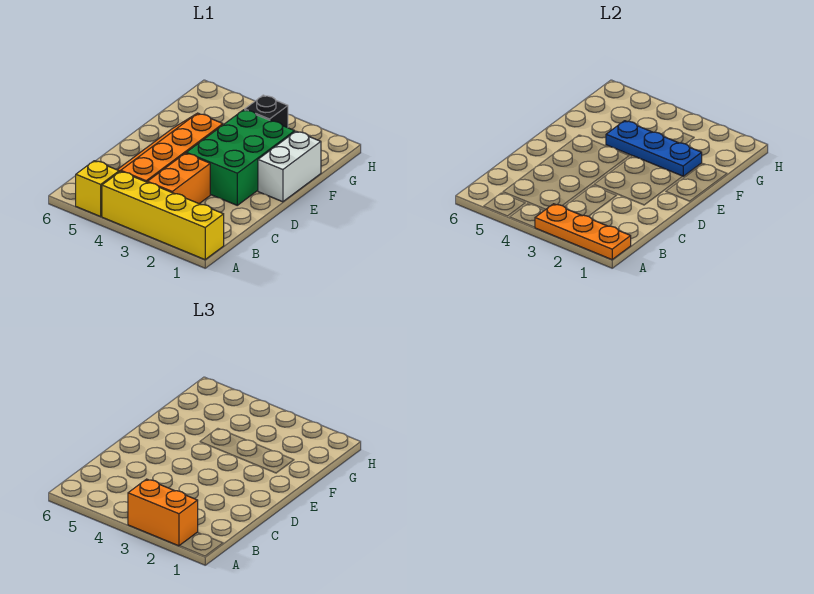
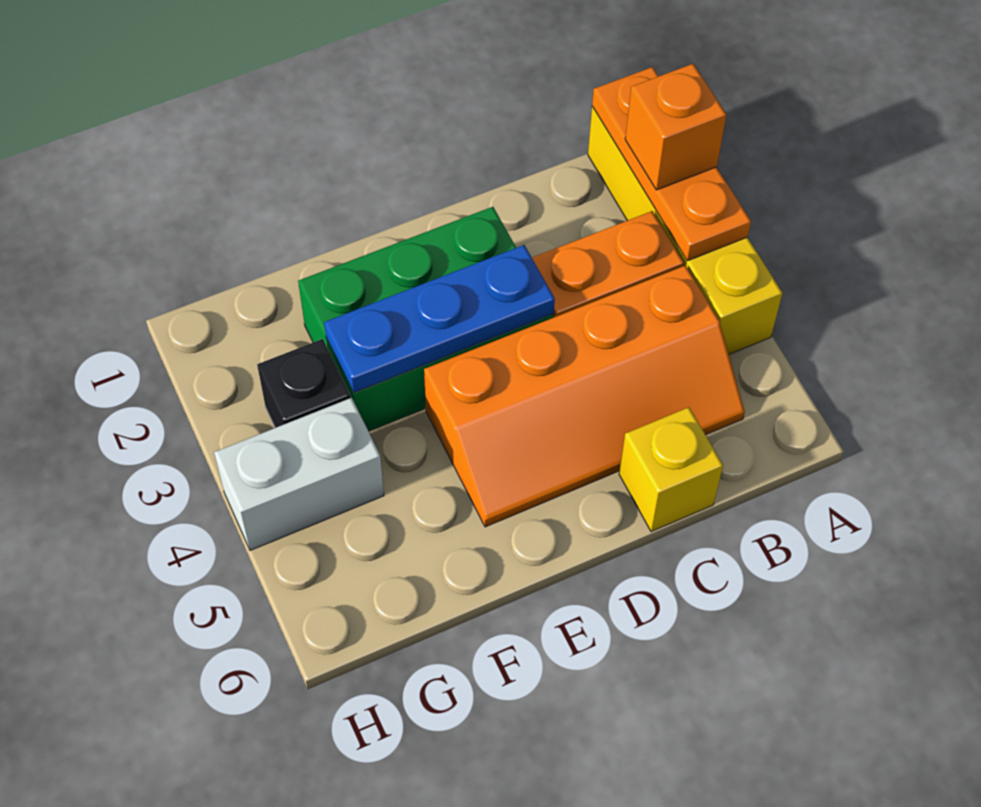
orange brick A2:A3 level 3 -> orange brick A2 level 3
yellow brick A5 level 1 -> yellow brick C6 level 1
white brick E1:F1 level 1 -> white brick G4:H4 level 1
blue plate F2:F4 level 2 -> blue plate D3:F3 level 2

